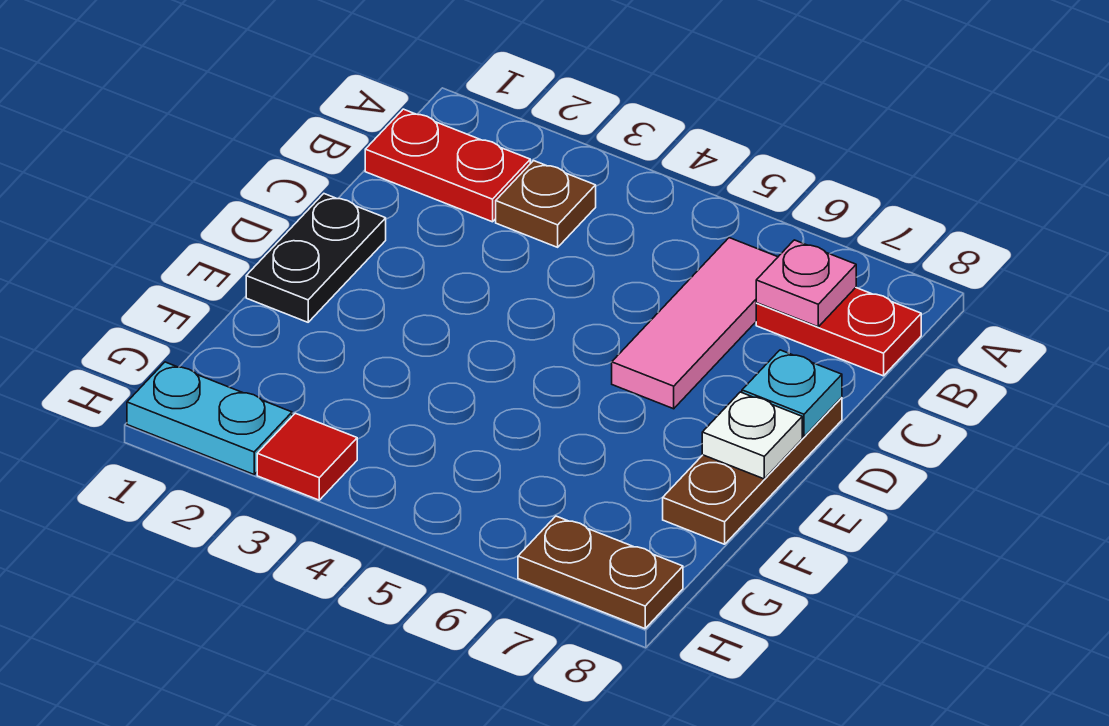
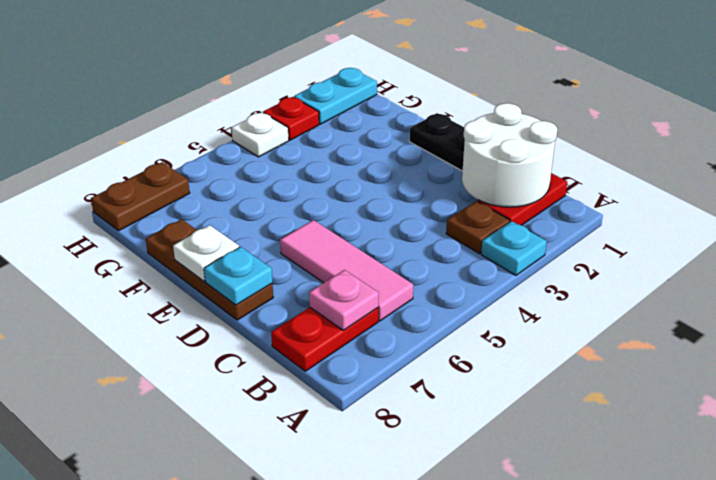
none -> cyan plate A3 level 1
none -> white round brick B1:C2 level 2
red tile H3 level 1 -> red plate H3 level 1
none -> white plate H4 level 1

